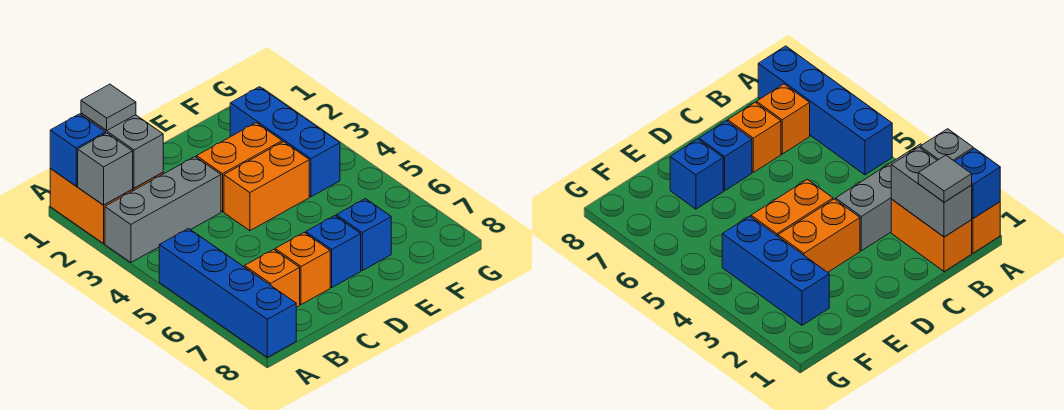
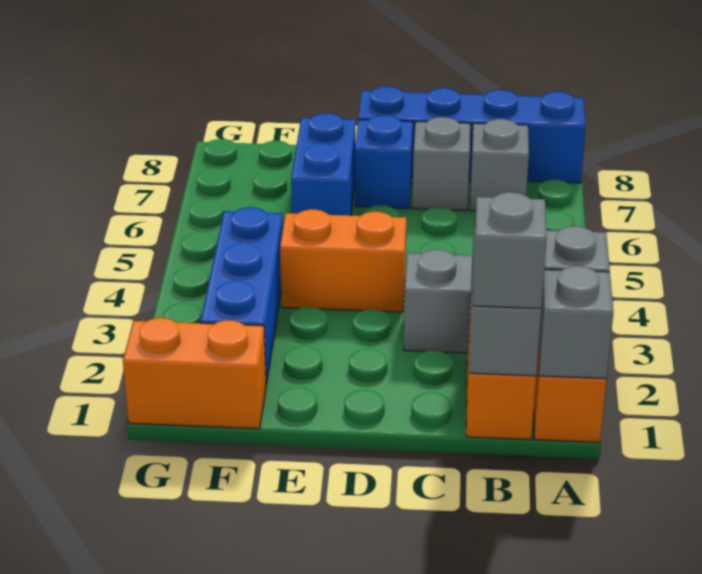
blue brick A1 level 2 -> grey brick A1 level 2
blue brick A5:A8 level 1 -> blue brick A8:D8 level 1
grey tile B1 level 3 -> grey brick B1 level 3
orange brick B7 level 1 -> grey brick B7 level 1
orange brick C7 level 1 -> grey brick C7 level 1
orange brick D3:E3 level 1 -> orange brick F1:G1 level 1
blue brick E7 level 1 -> blue brick E6:E7 level 1

